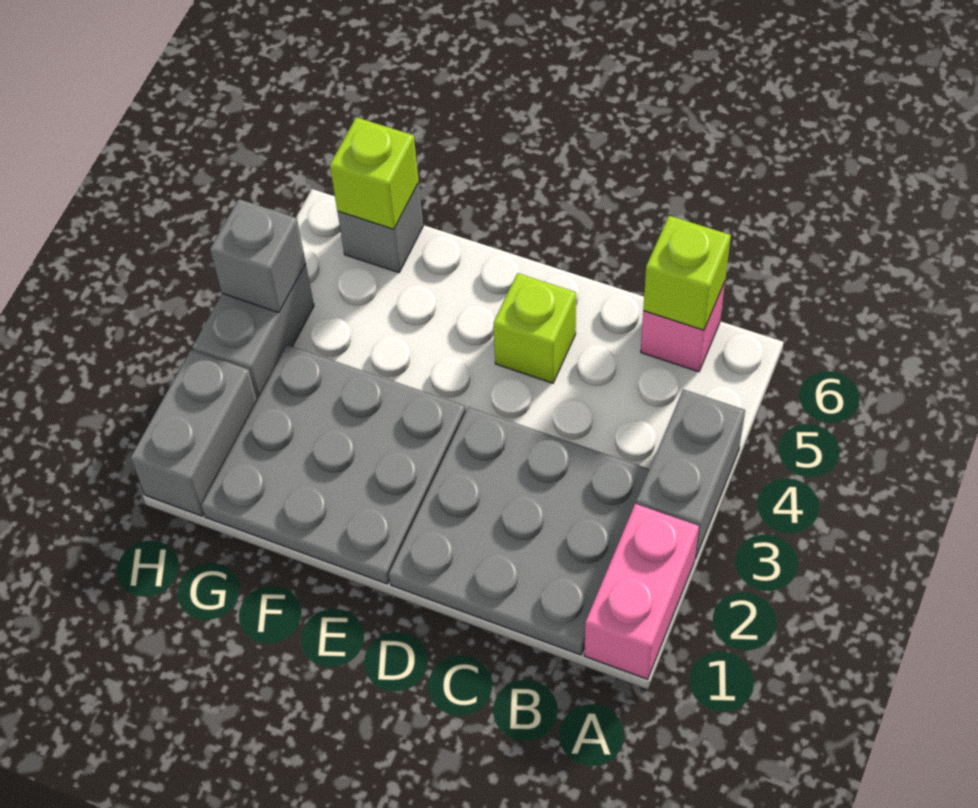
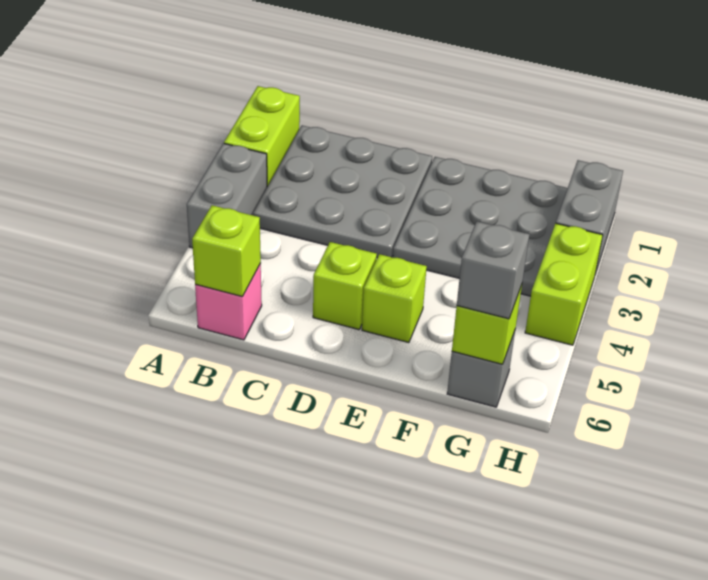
pink brick A1:A2 level 1 -> lime brick A1:A2 level 1
none -> lime brick E5 level 1
grey brick H3:H4 level 1 -> lime brick H3:H4 level 1
grey brick H4 level 2 -> grey brick G6 level 3

